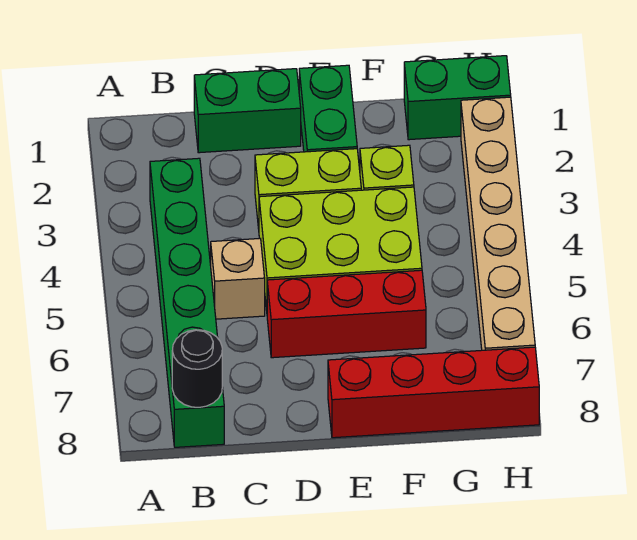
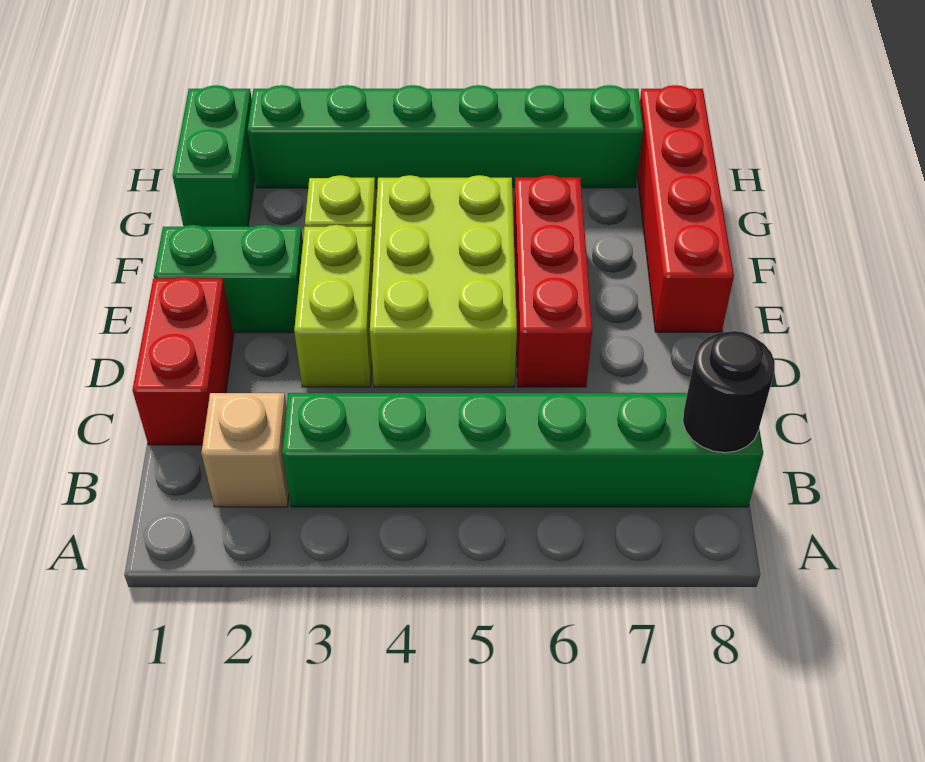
green brick C1:D1 level 1 -> red brick C1:D1 level 1
tan brick C5 level 1 -> tan brick B2 level 1
tan brick H2:H7 level 1 -> green brick H2:H7 level 1

